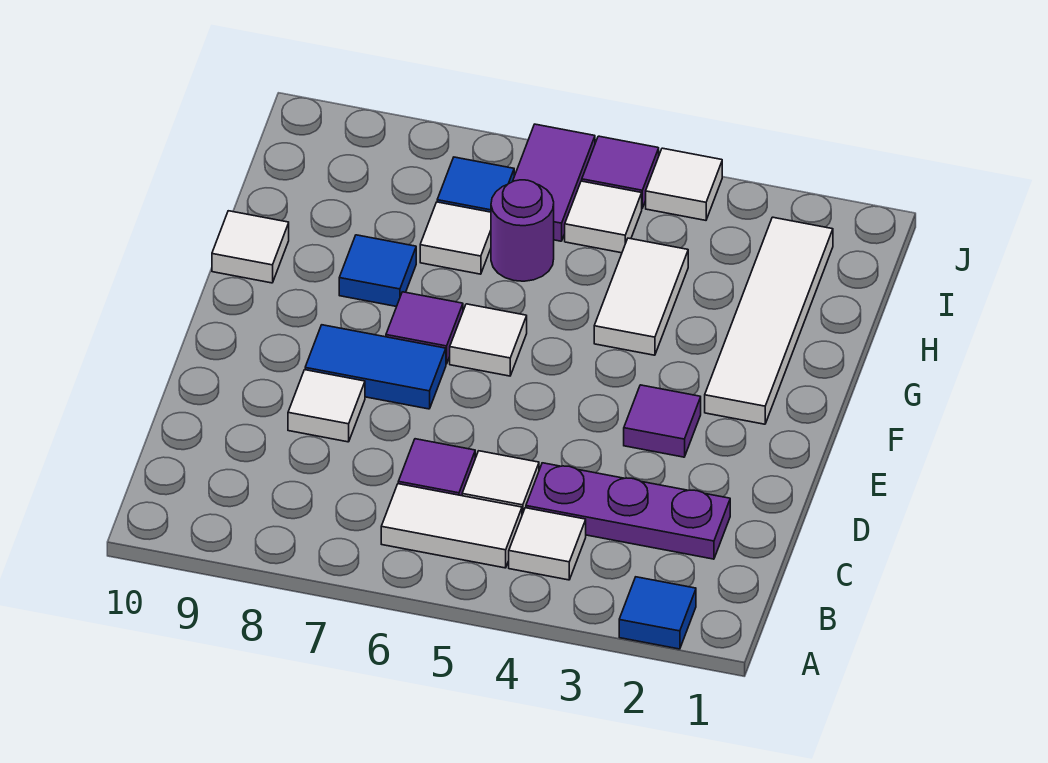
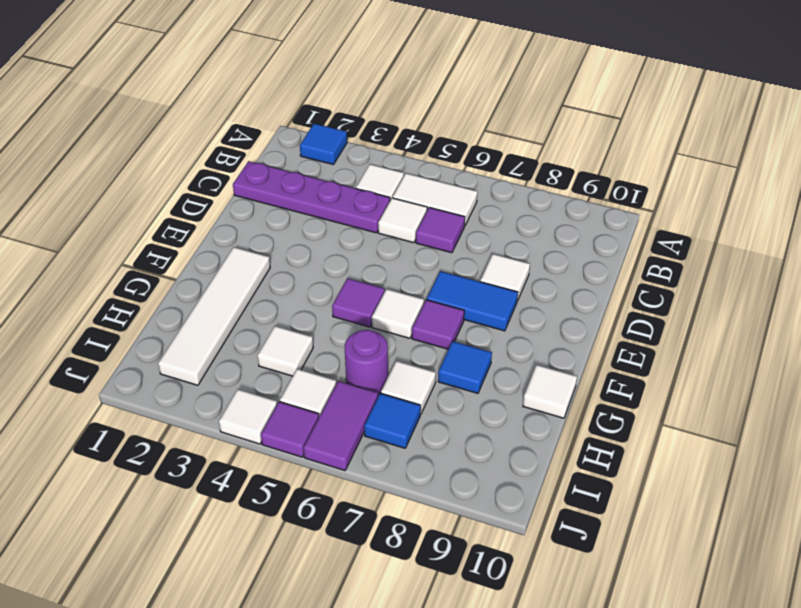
purple plate C2:C4 level 1 -> purple plate C1:C4 level 1
purple tile E3 level 1 -> purple tile F5 level 1
white tile G4:H4 level 1 -> white tile H4 level 1

